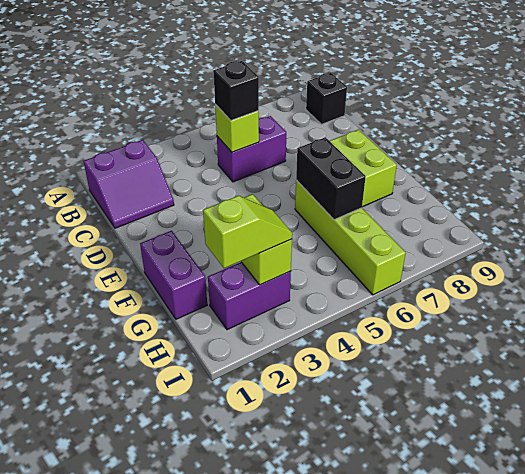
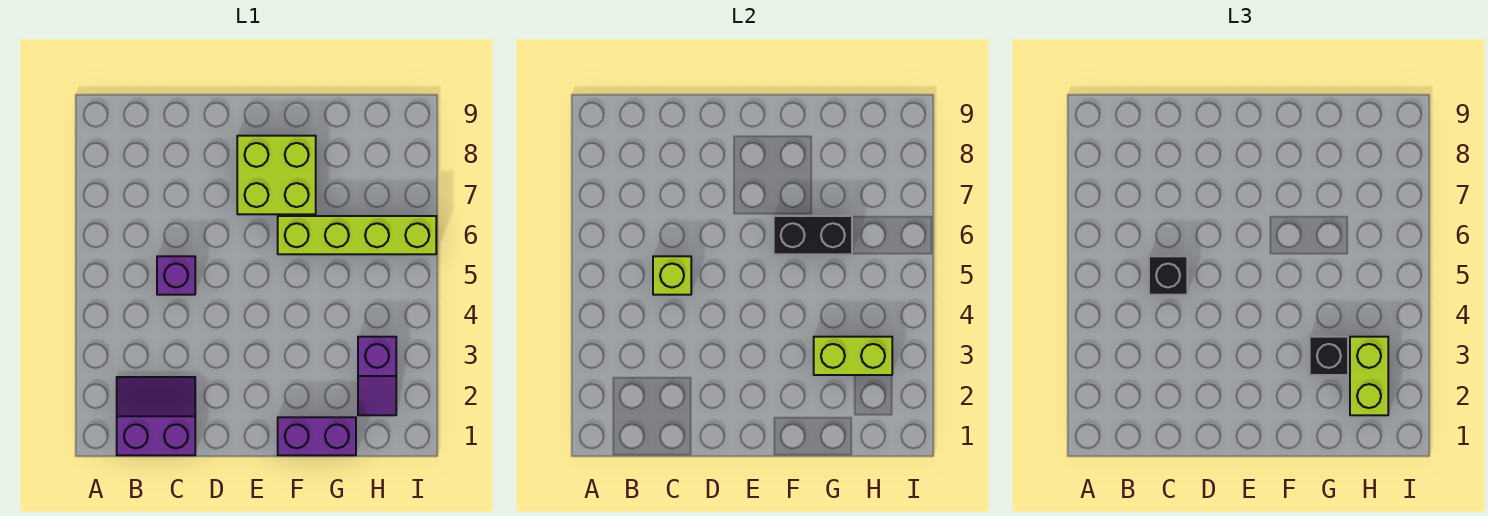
purple slope B1:C2 level 1 top B -> purple slope B1:C2 level 1 top 1
black brick B9 level 1 -> black brick G3 level 3
purple brick C5:C6 level 1 -> purple brick C5 level 1
purple brick H2:H3 level 1 -> purple slope H2:H3 level 1 top 3
lime slope H2:H3 level 3 top 2 -> lime brick H2:H3 level 3

